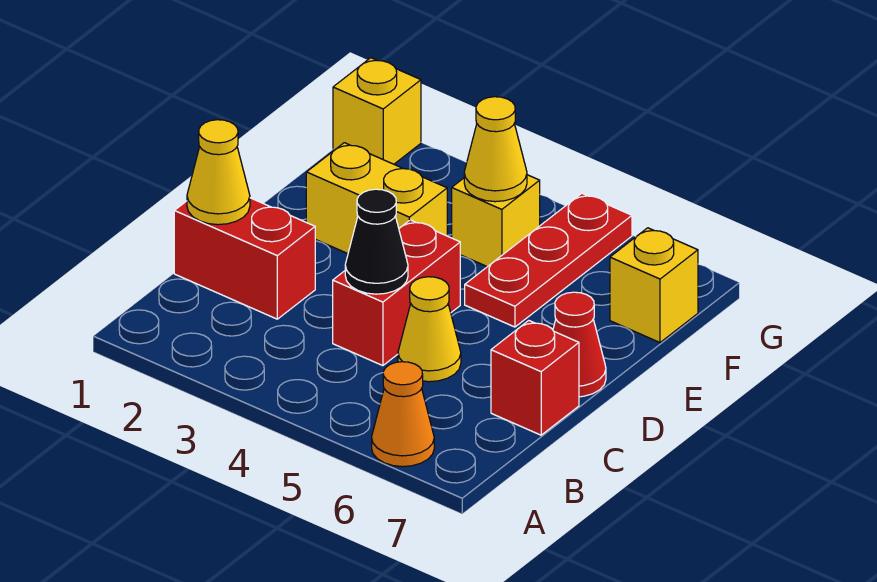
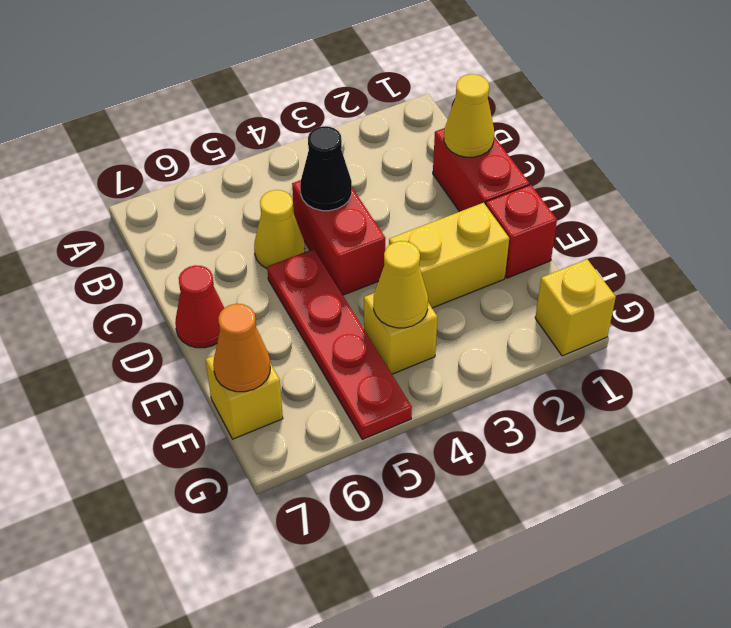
orange cone A6 level 1 -> orange cone F7 level 2
red brick C1:C2 level 1 -> red brick C1:D1 level 1
red brick C7 level 1 -> red brick E1 level 1
red plate E5:G5 level 1 -> red plate D5:G5 level 1

